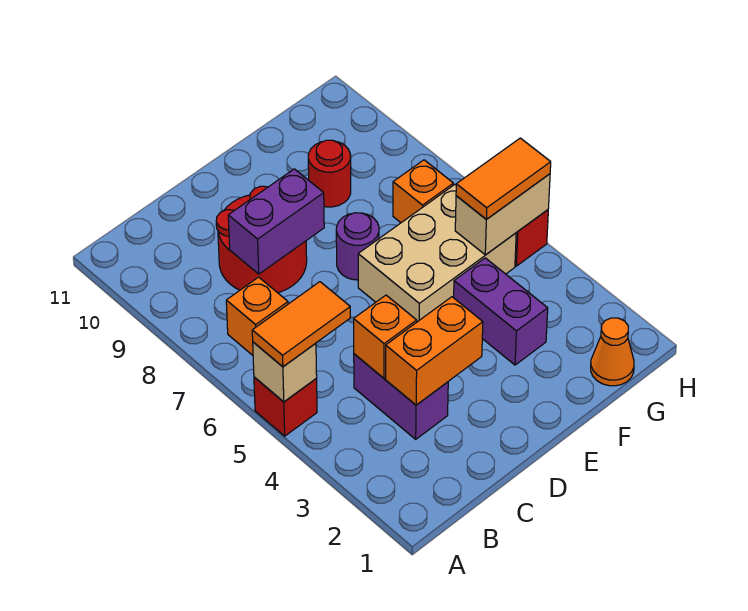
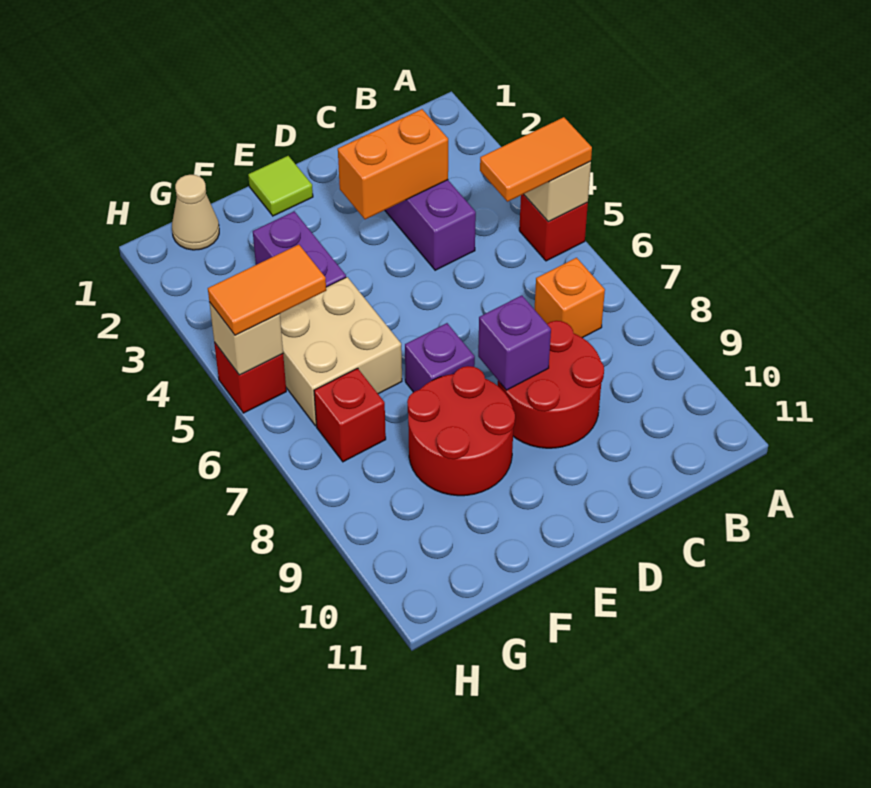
orange brick C4 level 2 -> none
purple brick C8:D8 level 2 -> purple brick D8 level 2
none -> lime tile E1 level 1
tan brick E5:G6 level 1 -> tan brick F5:G6 level 1
purple round brick E7 level 1 -> purple brick E7 level 1
red round brick F9 level 1 -> red round brick E8:F9 level 1
orange cone G1 level 1 -> tan cone G1 level 1
tan brick G5:H5 level 2 -> tan brick H5 level 2
orange brick G7 level 1 -> red brick G7 level 1

